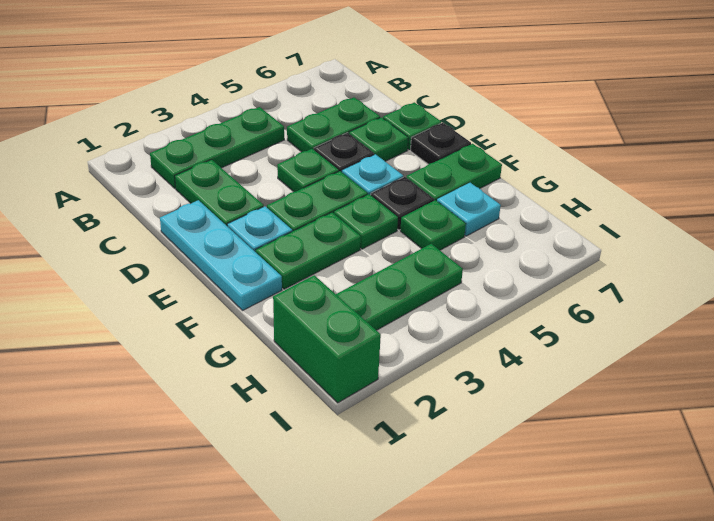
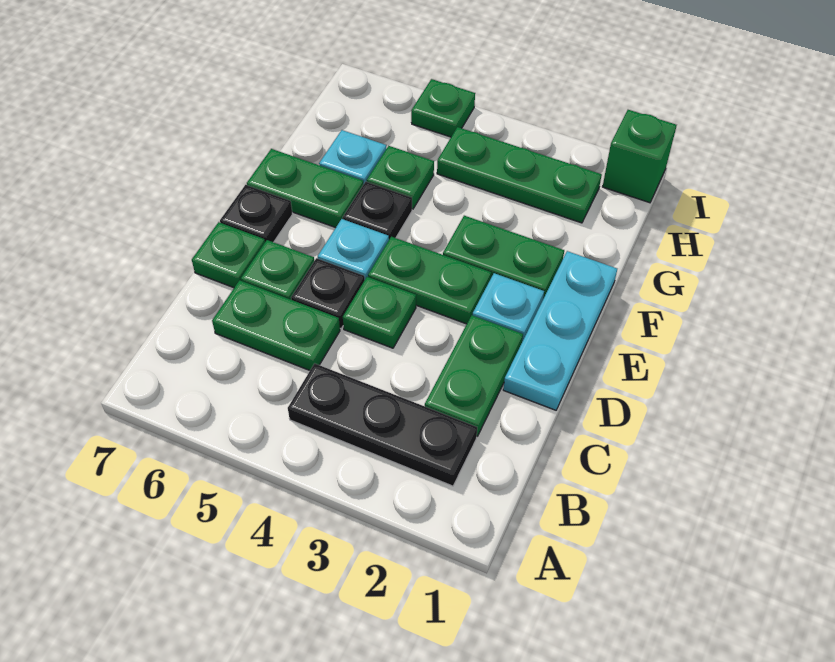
green plate B2:B4 level 1 -> black plate B2:B4 level 1
green plate F4 level 1 -> green plate I5 level 1
green brick H1:I1 level 1 -> green brick I1 level 1

